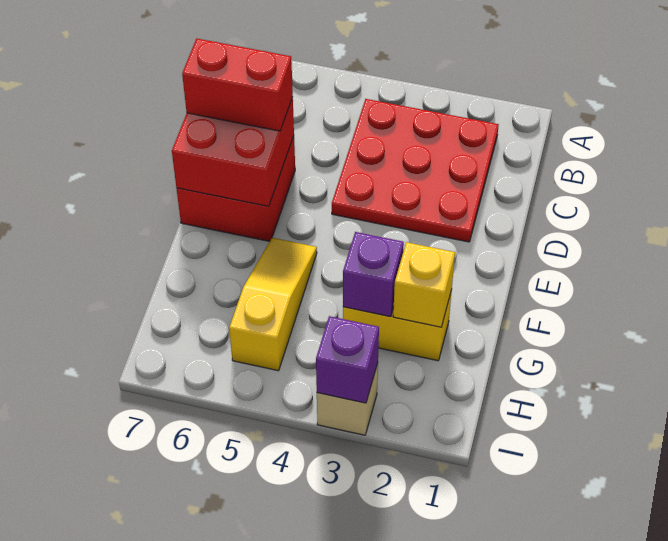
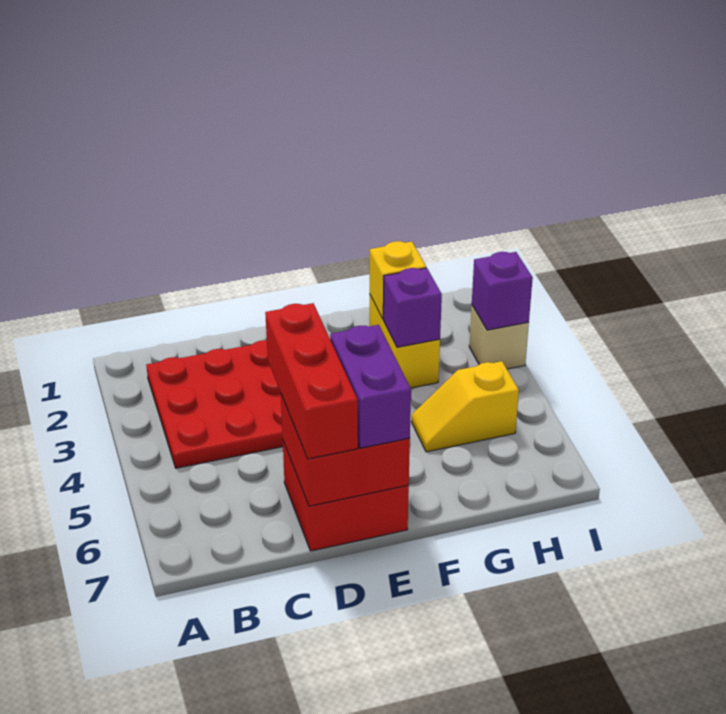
red brick D6:D7 level 3 -> red brick D5:D7 level 3
none -> purple brick E6:E7 level 3
yellow slope F5:H5 level 1 top H -> yellow slope G5:H5 level 1 top H

